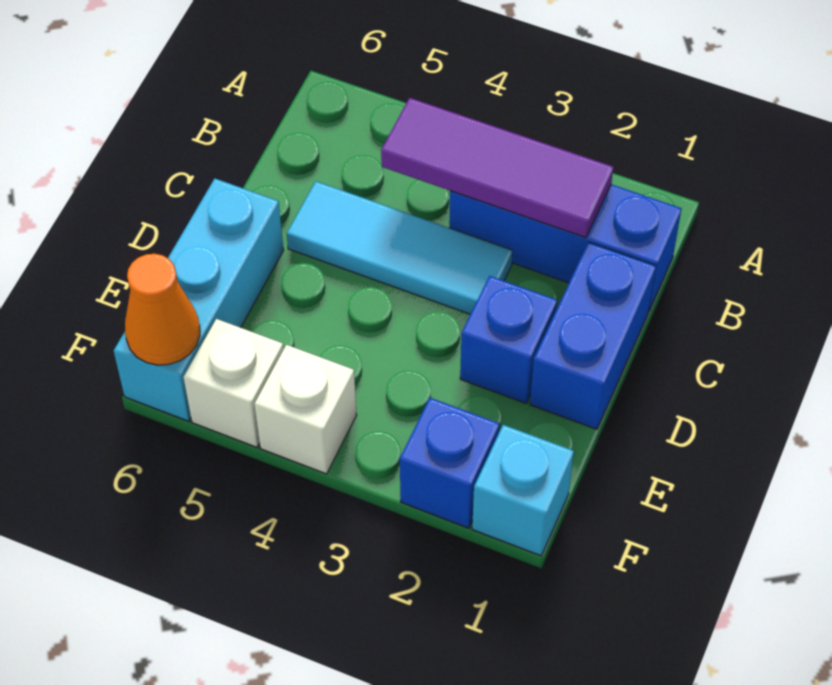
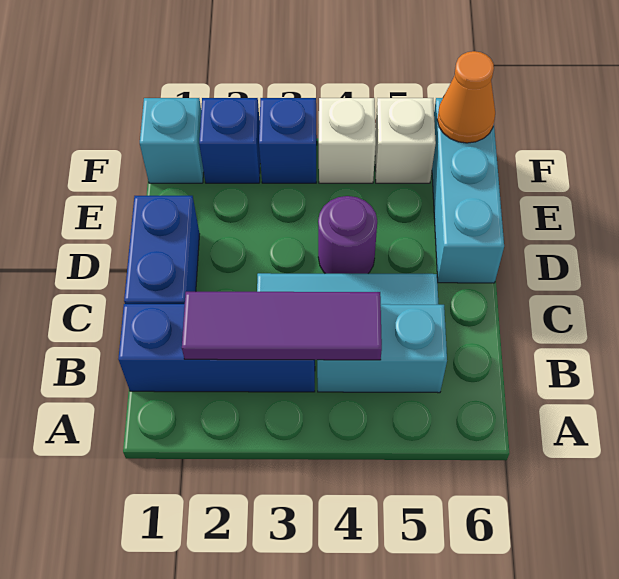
none -> cyan brick B4:B5 level 1
blue brick D2 level 1 -> blue brick F3 level 1
none -> purple round brick D4 level 1

